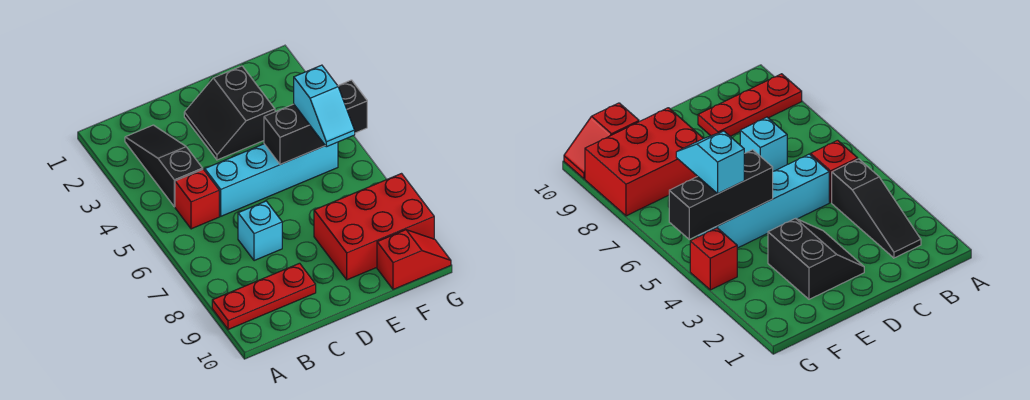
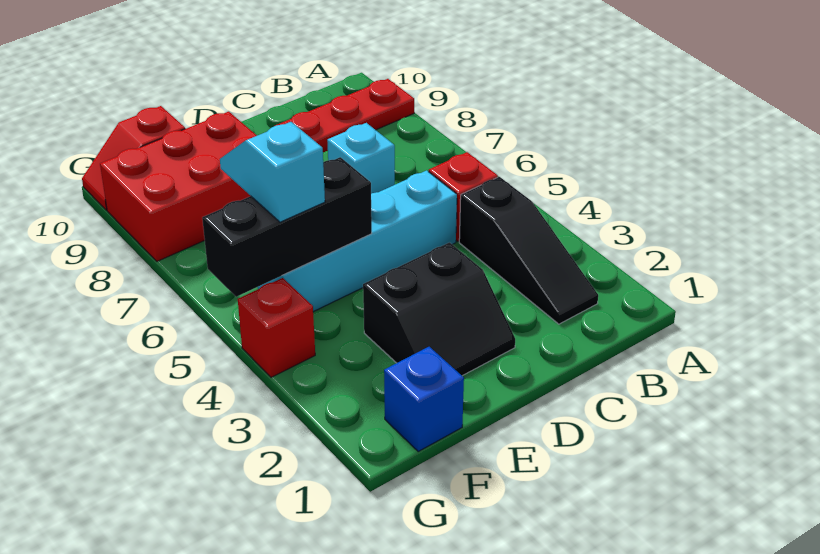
black slope D2:E3 level 1 top E -> black slope D2:E3 level 1 top 3
none -> blue brick F1 level 1

